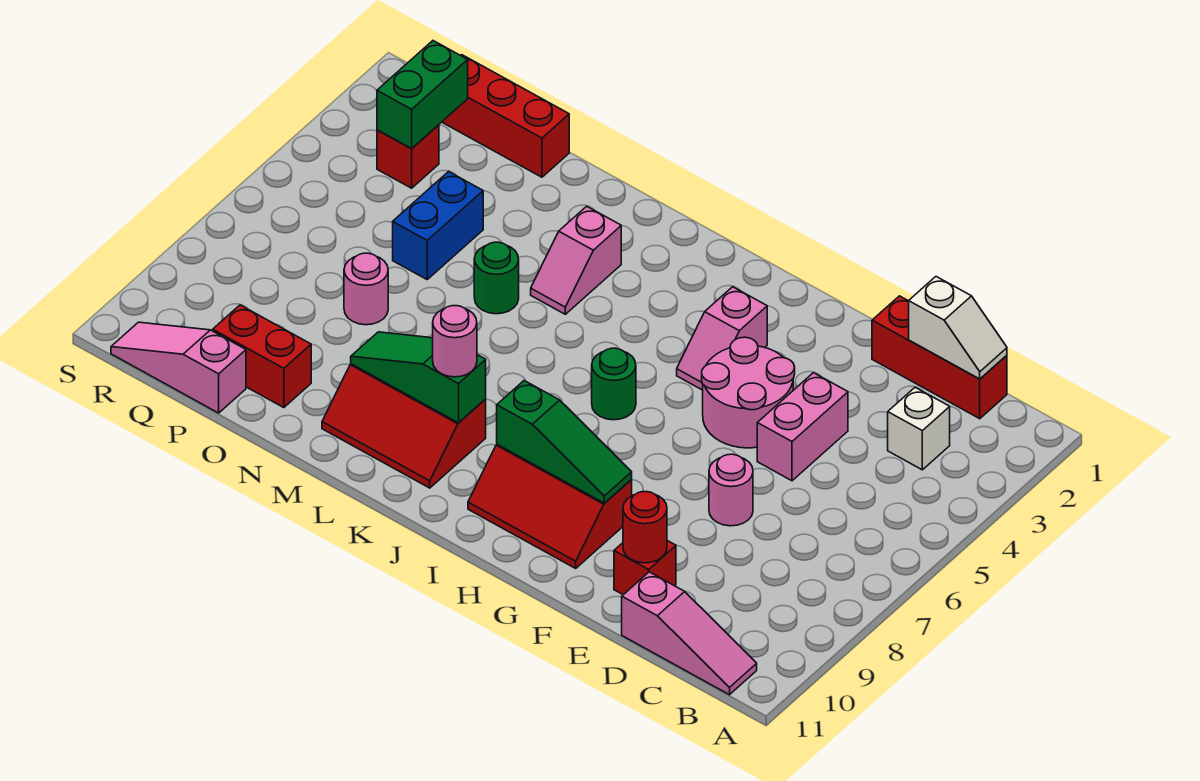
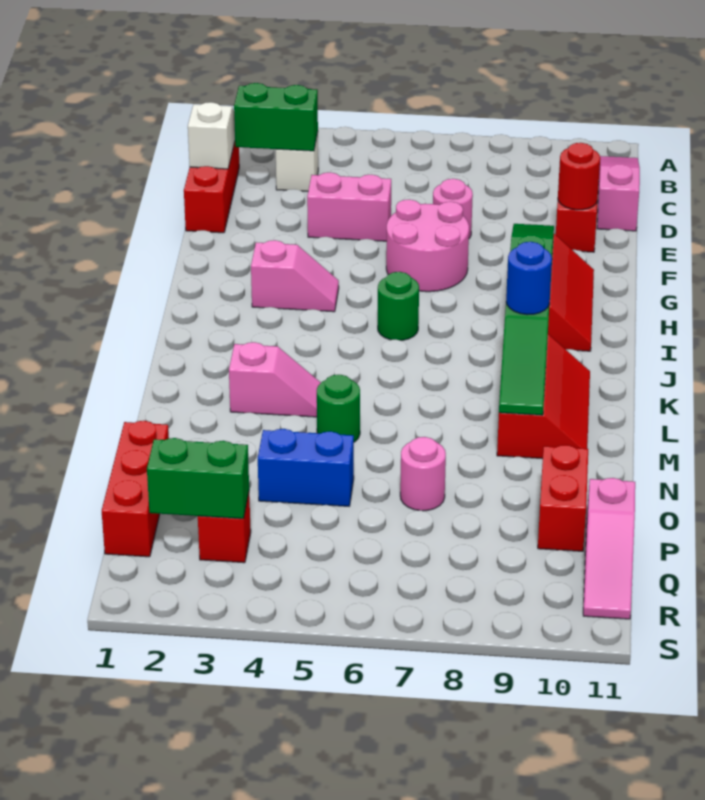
none -> green brick C2:C3 level 2
pink round brick F4:G5 level 1 -> pink round brick F6:G7 level 1
pink round brick K9 level 3 -> blue round brick K9 level 3

